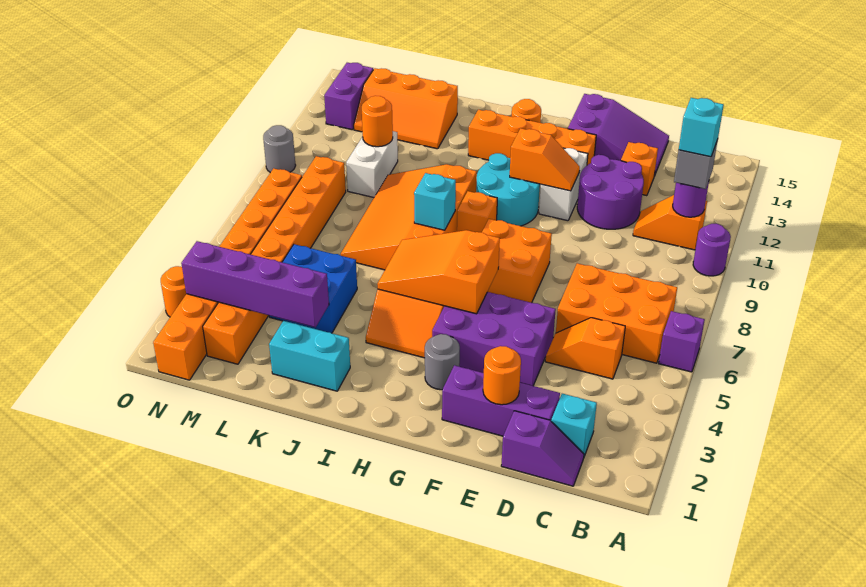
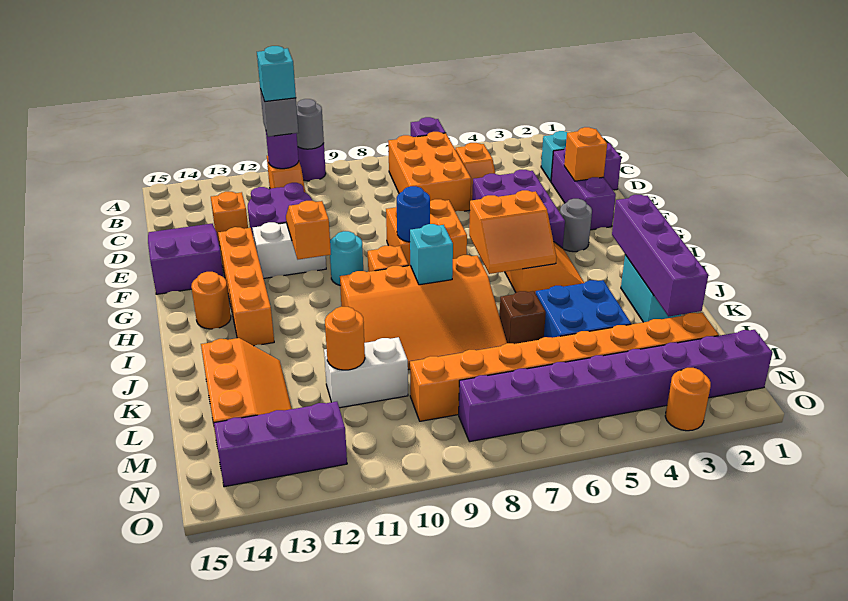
orange round brick E2 level 2 -> orange brick E2 level 2
orange slope G5:I6 level 2 top G -> orange slope H5:I6 level 2 top H
none -> blue round brick G8 level 2
cyan round brick G10:H11 level 1 -> cyan round brick G10 level 1
purple brick K3:N3 level 2 -> purple brick I2:L2 level 2
none -> brown brick K6 level 1
orange brick N1:N8 level 1 -> purple brick N1:N8 level 1
purple brick N13:N14 level 1 -> purple brick N12:N14 level 1
grey round brick O10 level 1 -> grey round brick A10 level 2

